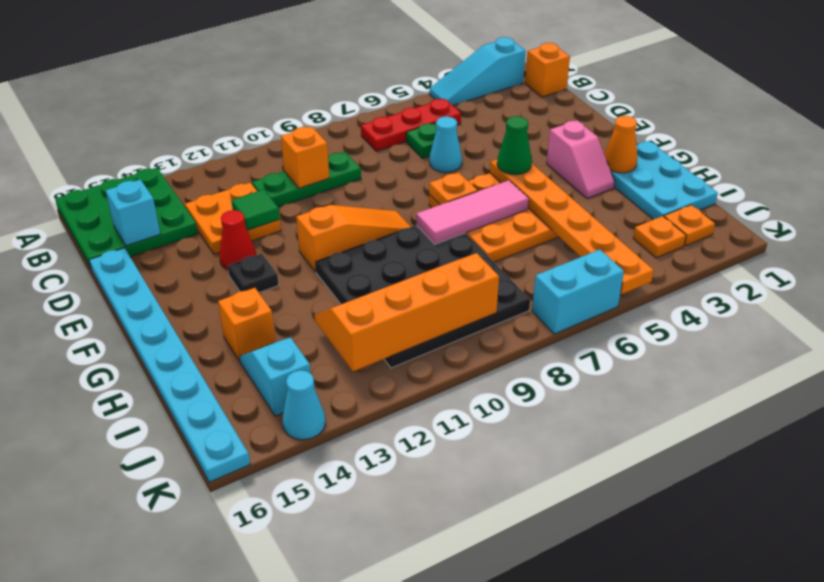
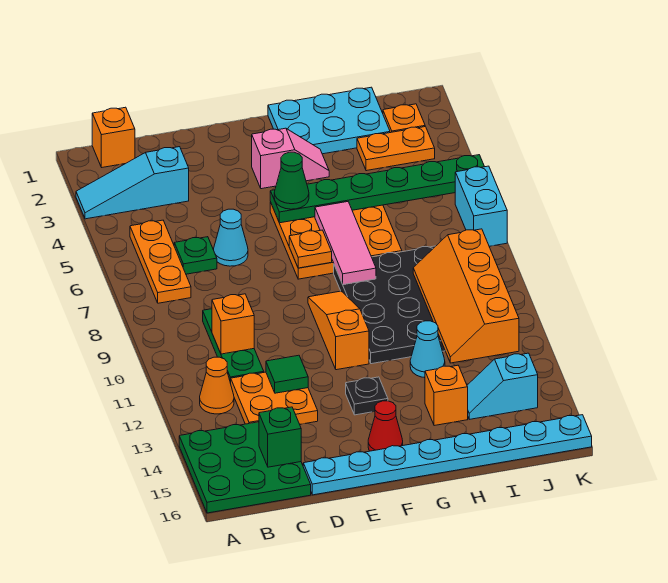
cyan slope A2:A4 level 1 top 2 -> cyan slope A3:C3 level 1 top C
red plate B5:B7 level 1 -> orange plate B5:B7 level 1
cyan brick C15 level 2 -> green brick C15 level 2
red cone E13 level 1 -> red cone F15 level 1
orange plate F5:K5 level 2 -> green plate F5:K5 level 2
orange cone G2 level 2 -> orange cone B12 level 1
orange plate J3 level 1 -> orange plate I3:J3 level 1
cyan cone K14 level 1 -> cyan cone H12 level 1

